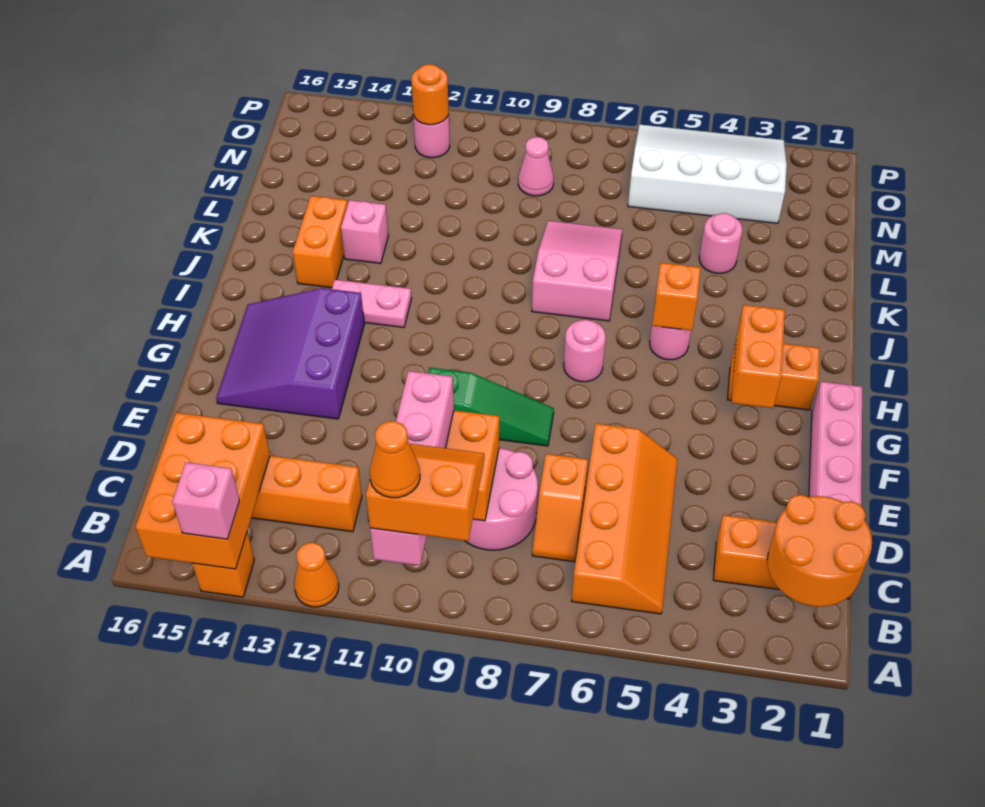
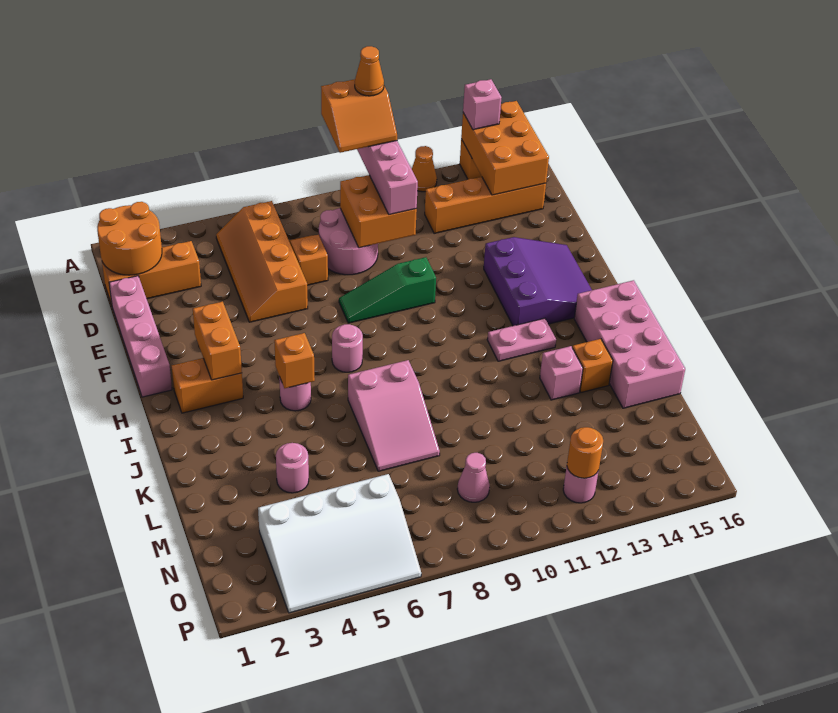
none -> pink brick I15:L16 level 1
orange brick J14:K14 level 1 -> orange brick K14 level 1

